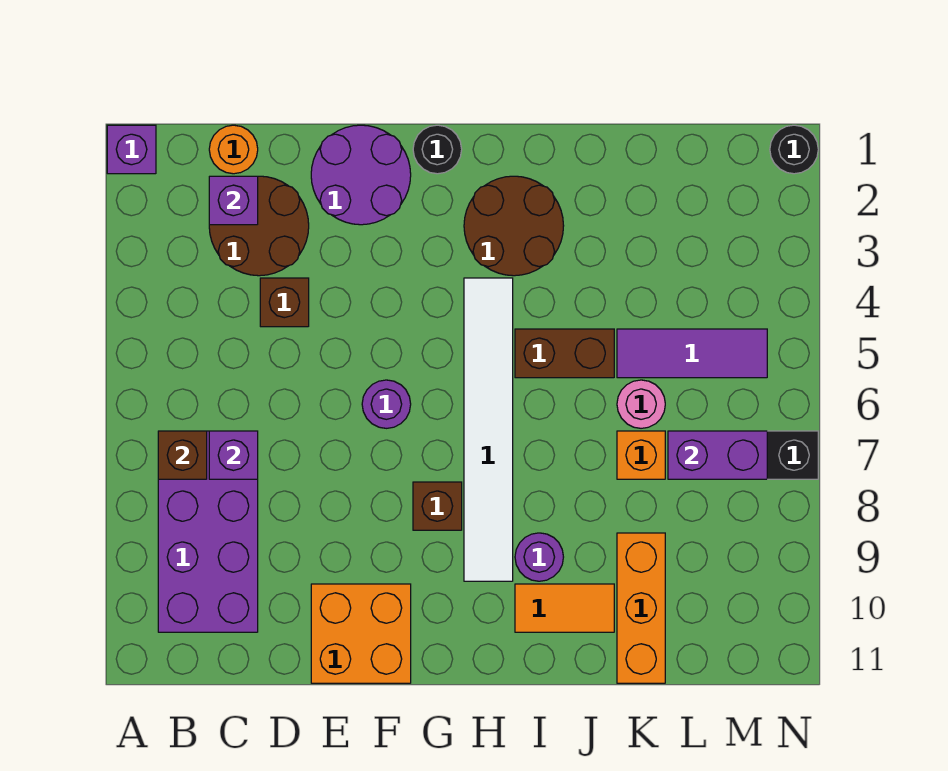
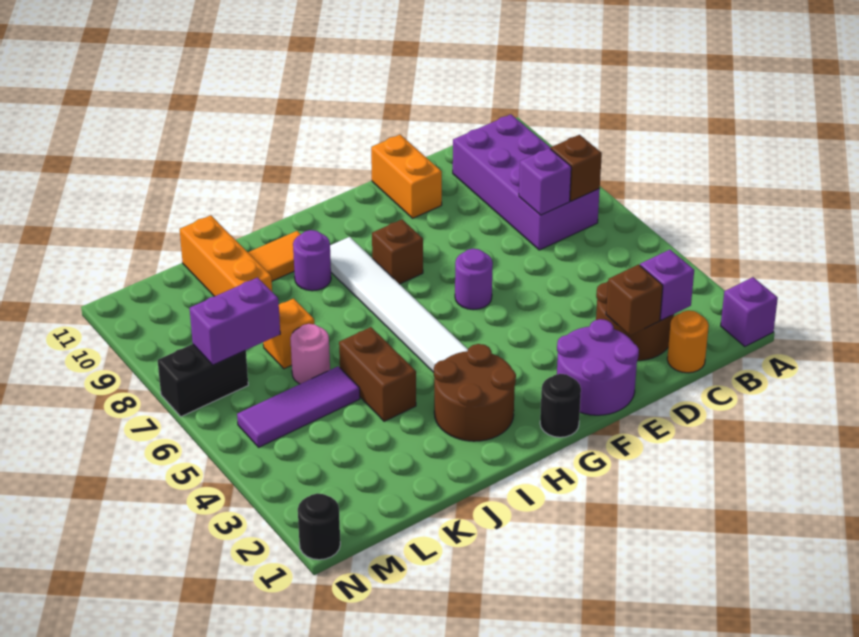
brown brick D4 level 1 -> brown brick D2 level 2
orange brick E10:F11 level 1 -> orange brick E10:E11 level 1
brown brick I5:J5 level 1 -> brown brick J4:J5 level 1

